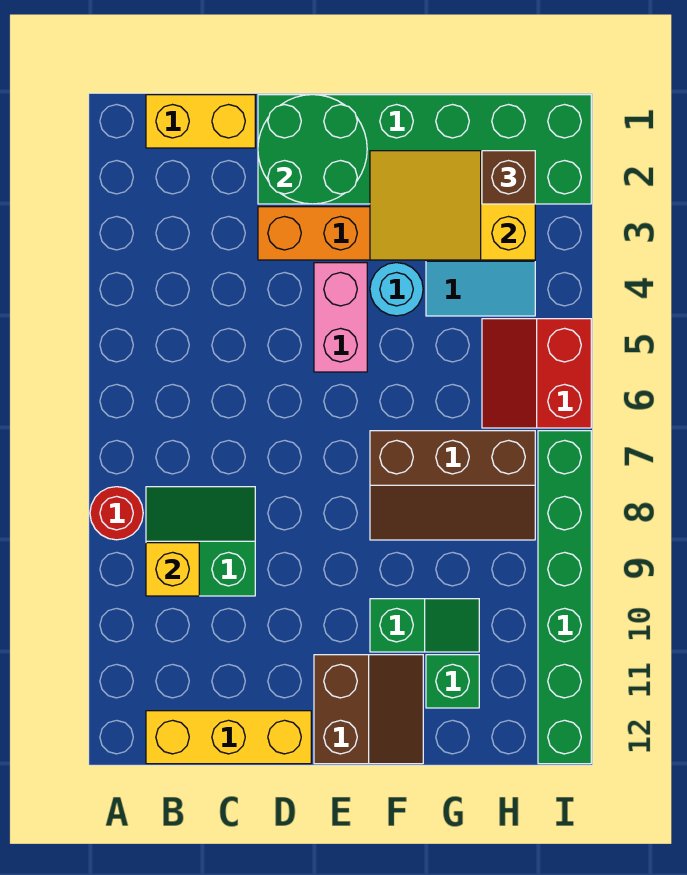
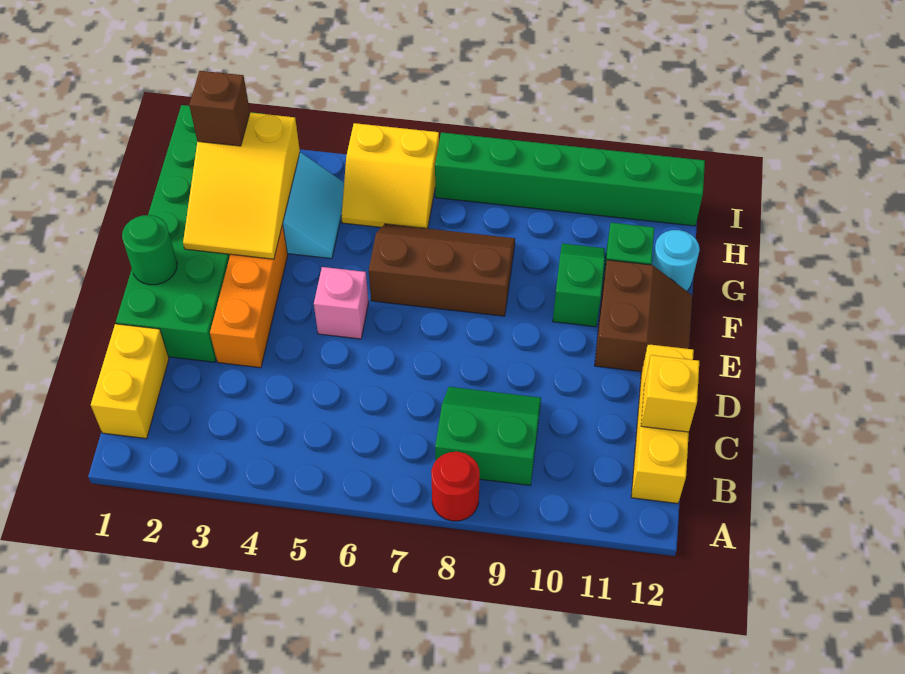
green slope B8:C9 level 1 top 9 -> green slope B8:C9 level 1 top B
yellow brick B9 level 2 -> yellow brick C12 level 2
green round brick D1:E2 level 2 -> green round brick E1 level 2
pink brick E4:E5 level 1 -> pink brick E5 level 1
brown slope E11:F12 level 1 top E -> brown slope E11:F12 level 1 top 11
cyan round brick F4 level 1 -> cyan round brick G12 level 1
brown slope F7:H8 level 1 top 7 -> brown slope F6:G8 level 1 top F
red slope H5:I6 level 1 top I -> yellow slope H5:I6 level 1 top I

